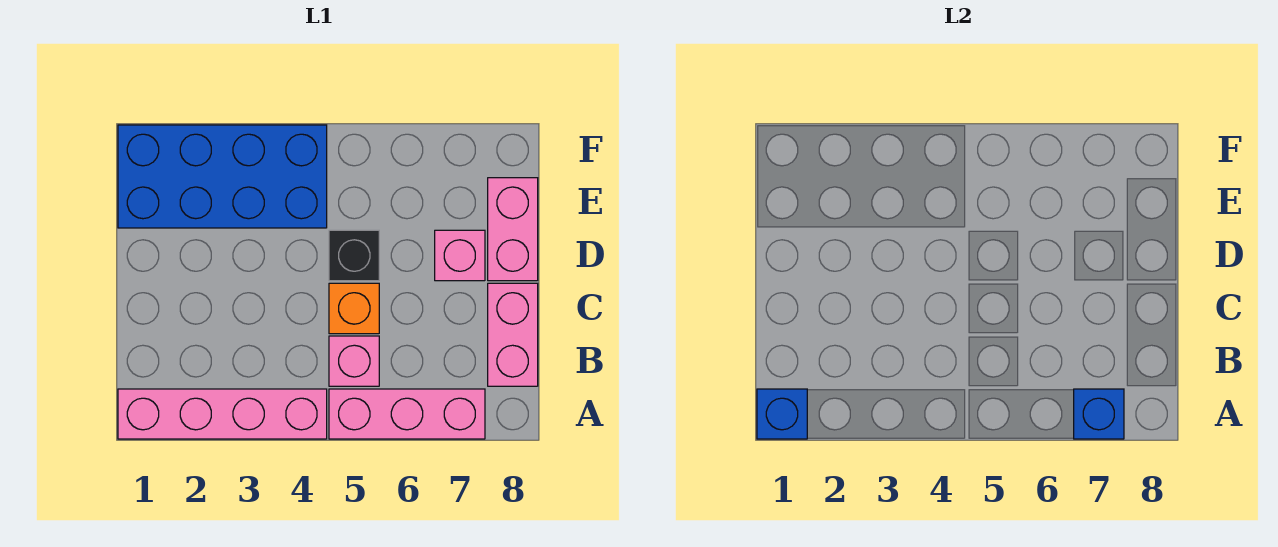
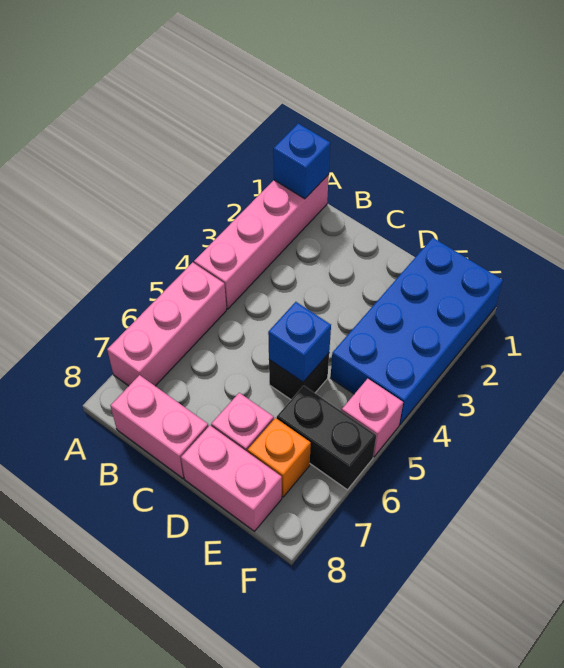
blue brick A7 level 2 -> blue brick D5 level 2
pink brick B5 level 1 -> pink brick F5 level 1
orange brick C5 level 1 -> orange brick E7 level 1
none -> black brick E6:F6 level 1

